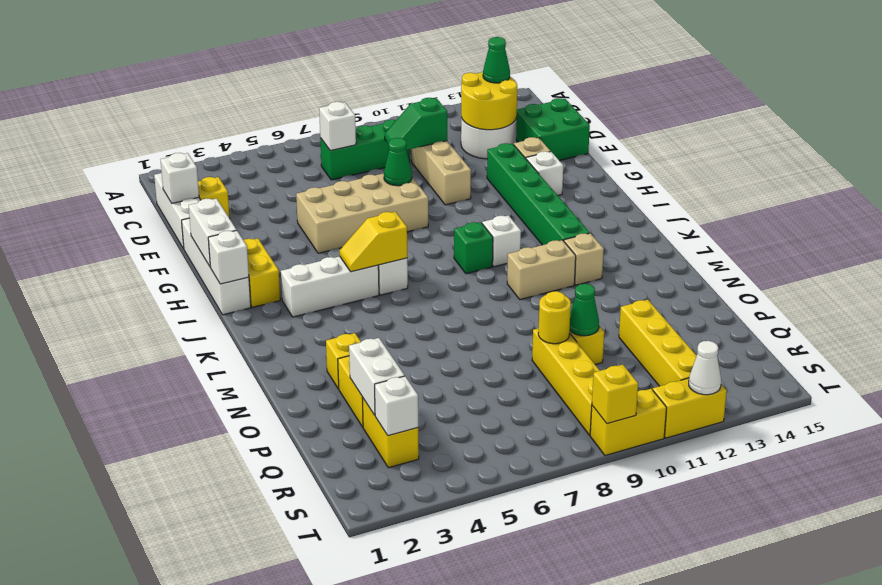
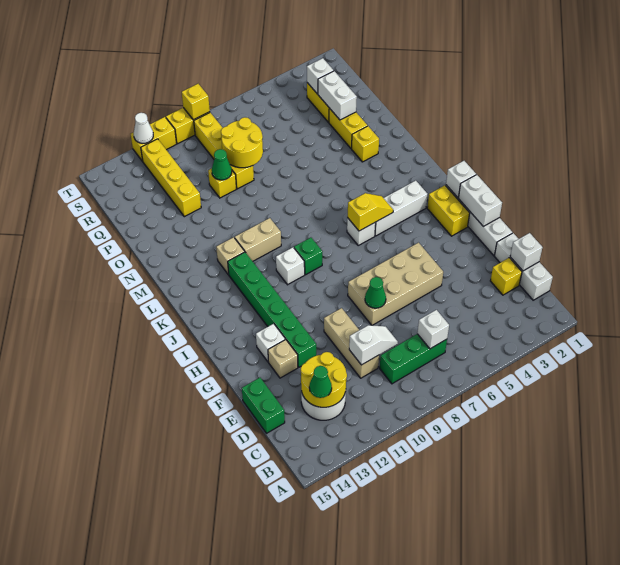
green slope D9:D10 level 2 top 10 -> white slope D9:D10 level 2 top 10
green brick D14:E15 level 1 -> green brick D15:E15 level 1
yellow round brick P9 level 2 -> yellow round brick P8:Q9 level 2

